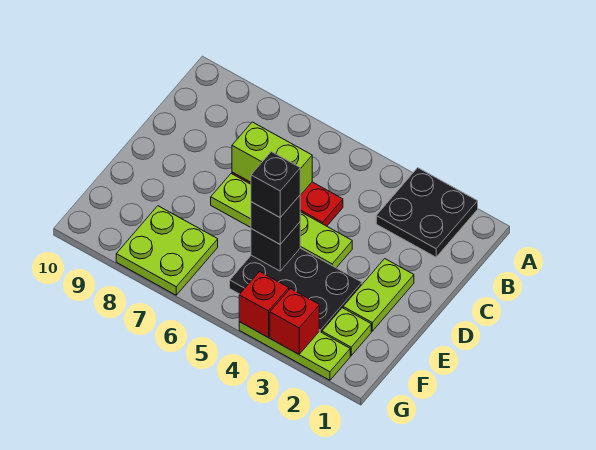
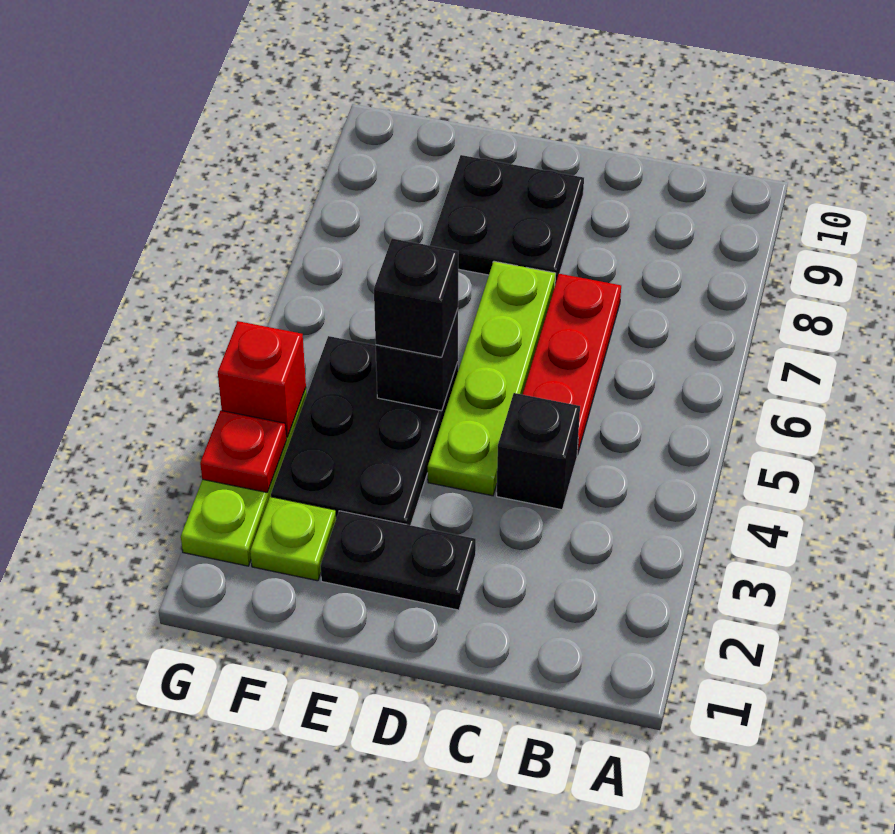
black plate A2:B3 level 1 -> black plate D8:E9 level 1
lime brick C6:C7 level 2 -> none
lime plate D2:E2 level 1 -> black plate D2:E2 level 1
black brick E5 level 4 -> black brick C4 level 1
lime plate F7:G8 level 1 -> none
red brick G3 level 2 -> red plate G3 level 2

